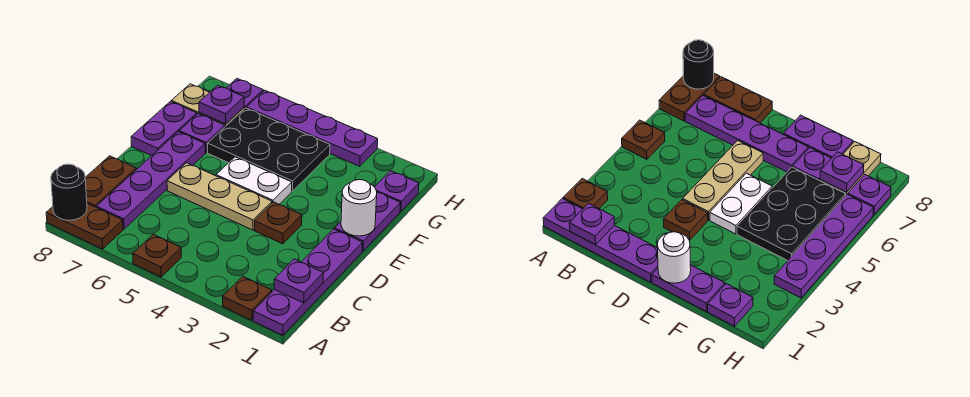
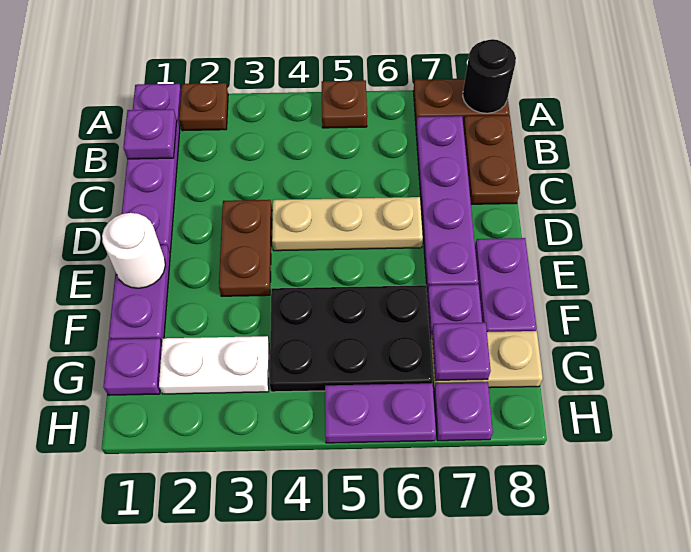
brown plate D3 level 1 -> brown plate D3:E3 level 1
white plate E4:E5 level 1 -> white plate G2:G3 level 1
purple plate H3:H6 level 1 -> purple plate H5:H6 level 1

